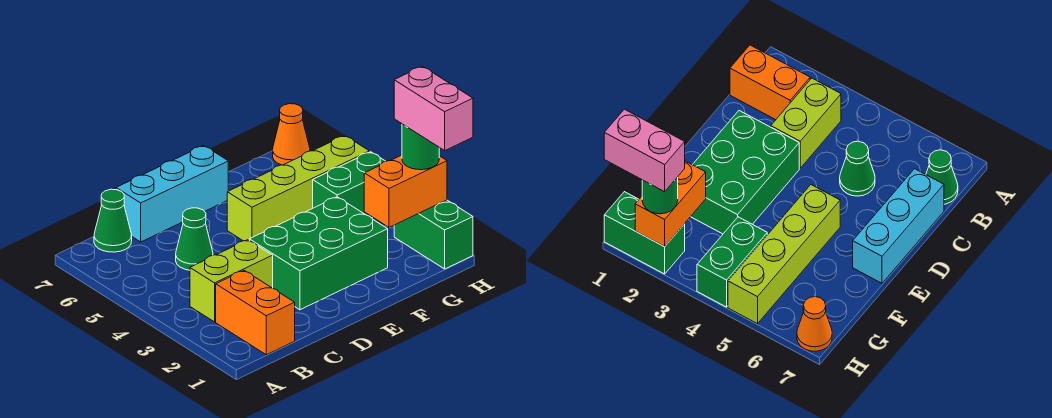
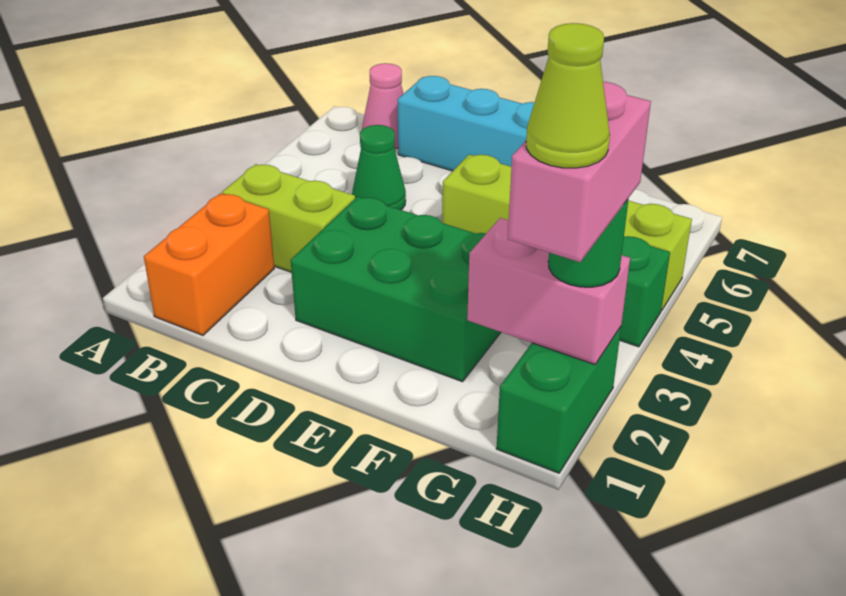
green cone B7 level 1 -> pink cone B7 level 1
orange brick G2:H2 level 2 -> pink brick G2:H2 level 2
none -> lime cone H1 level 5
orange cone H7 level 1 -> none

